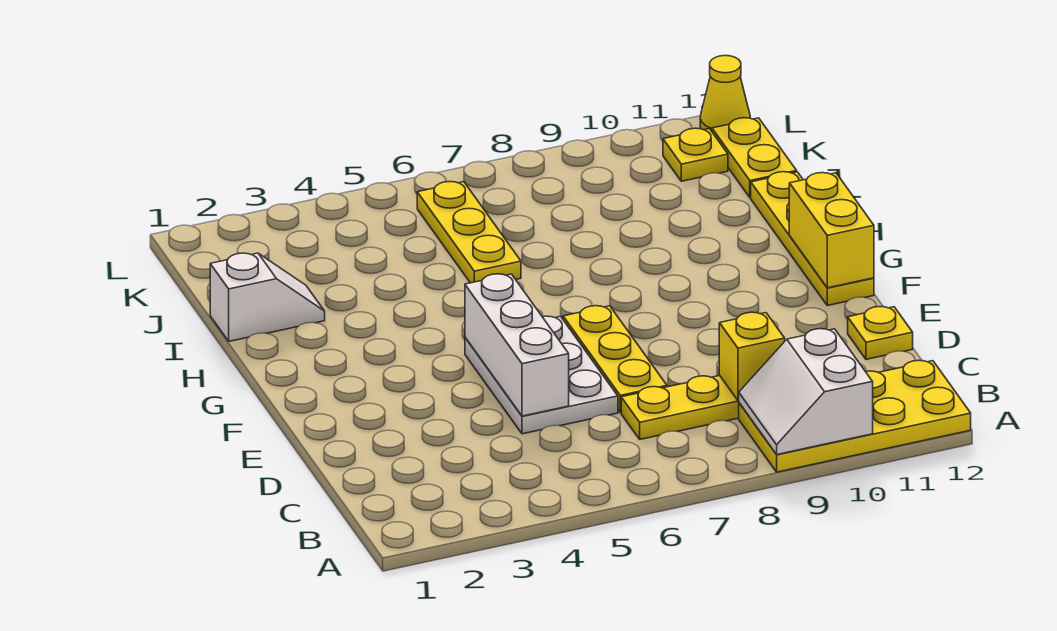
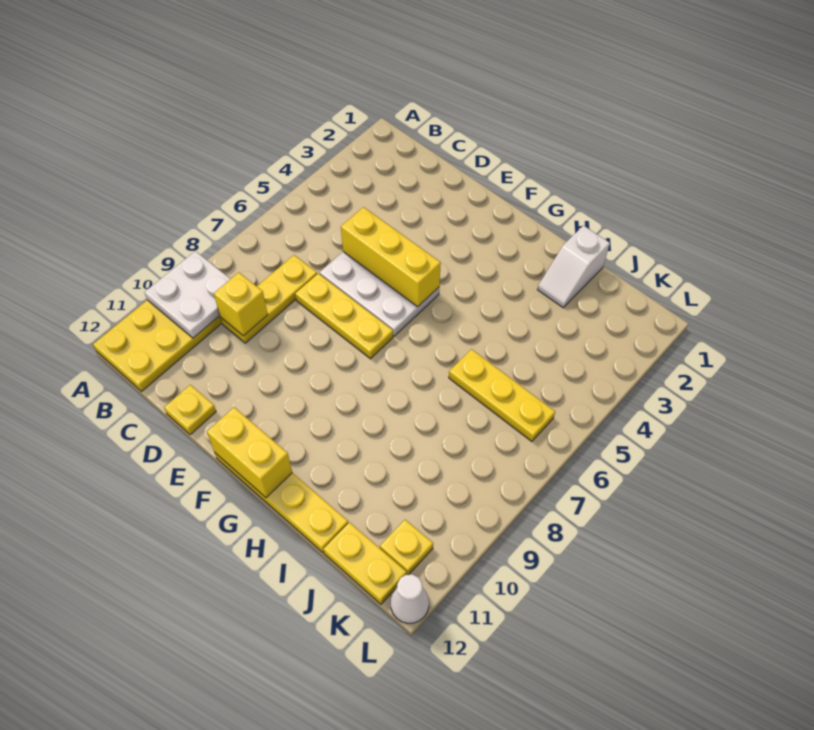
white slope A9:B10 level 2 top 10 -> white plate A9:B10 level 2
white brick D5:F5 level 2 -> yellow brick D5:F5 level 2
yellow cone L12 level 1 -> white cone L12 level 1

